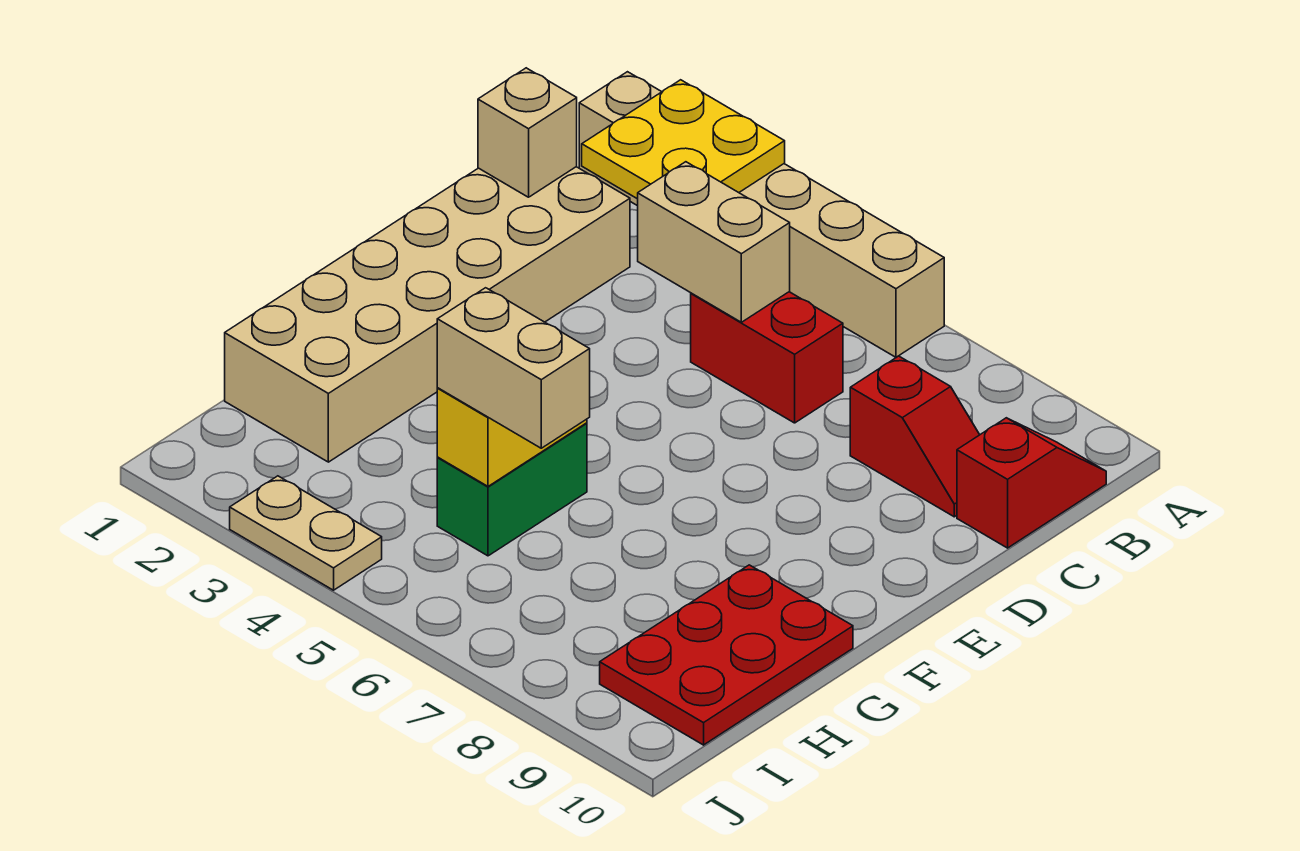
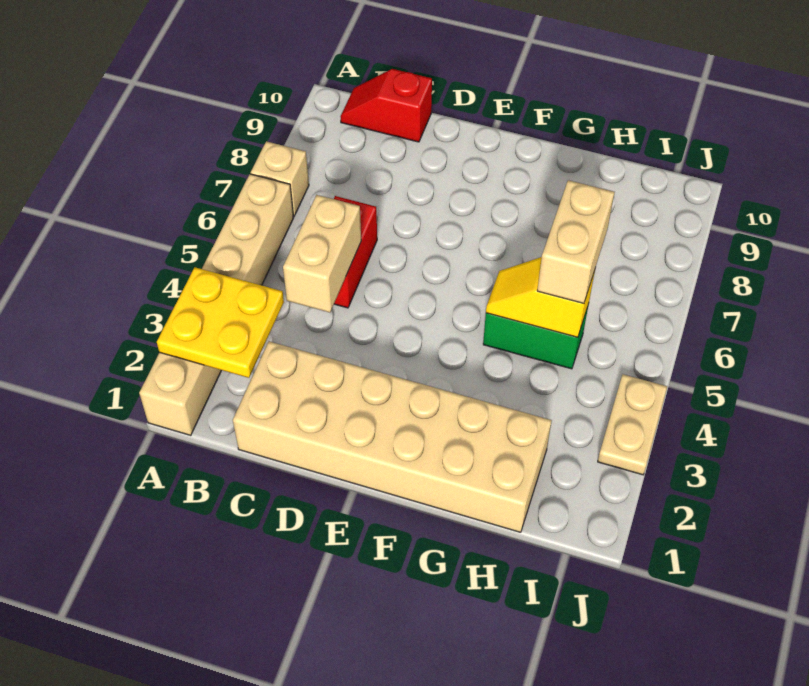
tan brick C1 level 2 -> tan brick A7 level 1
red slope C8:C9 level 1 top 8 -> none
red plate G9:I10 level 1 -> none

